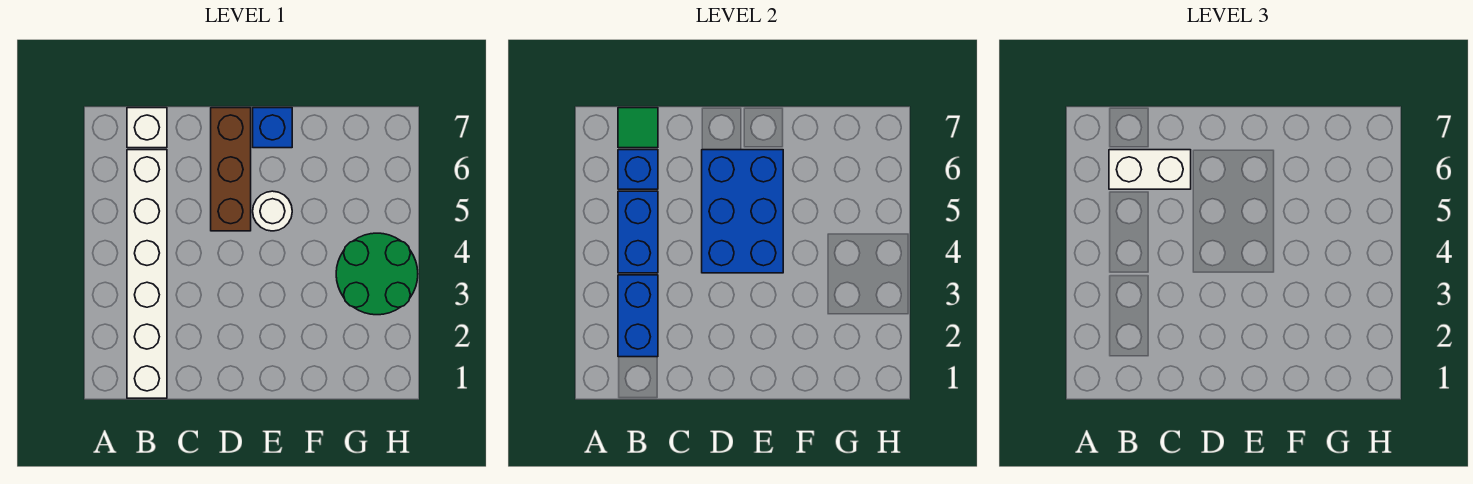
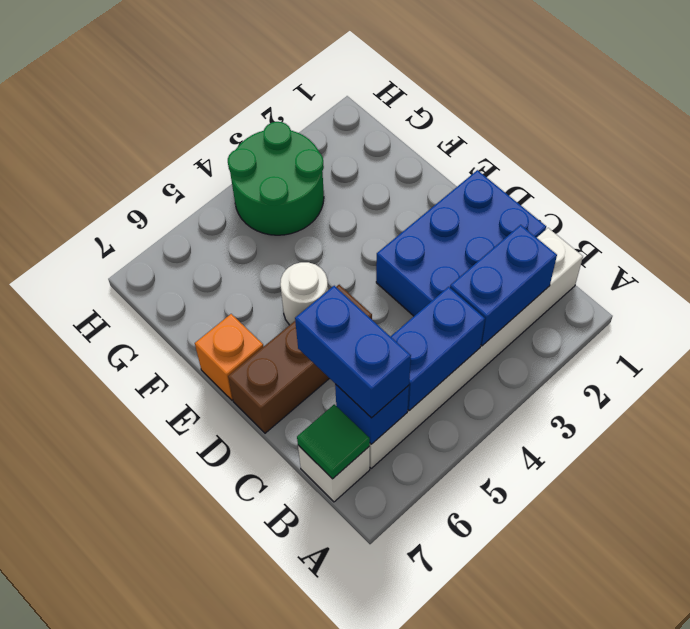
white brick B6:C6 level 3 -> blue brick B6:C6 level 3
blue brick D4:E6 level 2 -> blue brick C1:D3 level 1
blue brick E7 level 1 -> orange brick E7 level 1

